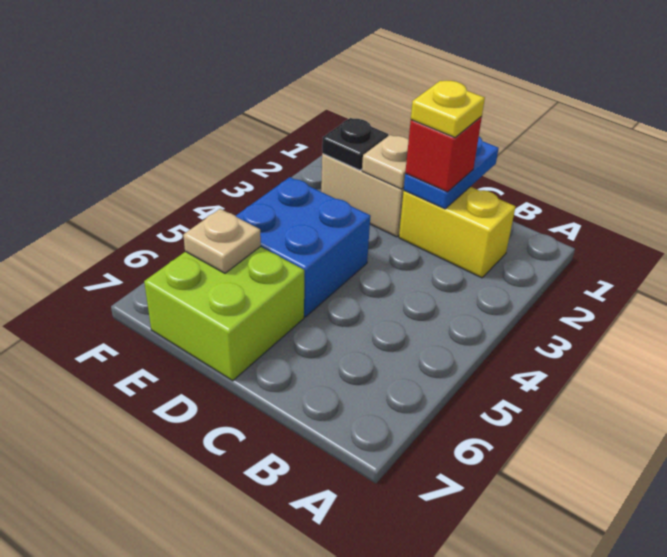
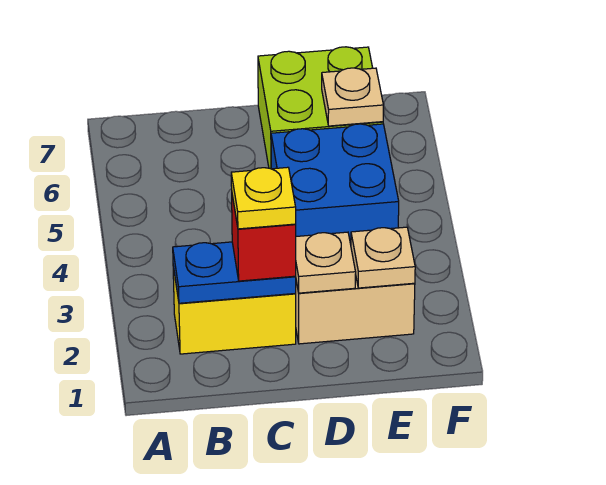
blue plate C1:C2 level 2 -> blue plate B2:C2 level 2
black plate E2 level 2 -> tan plate E2 level 2

